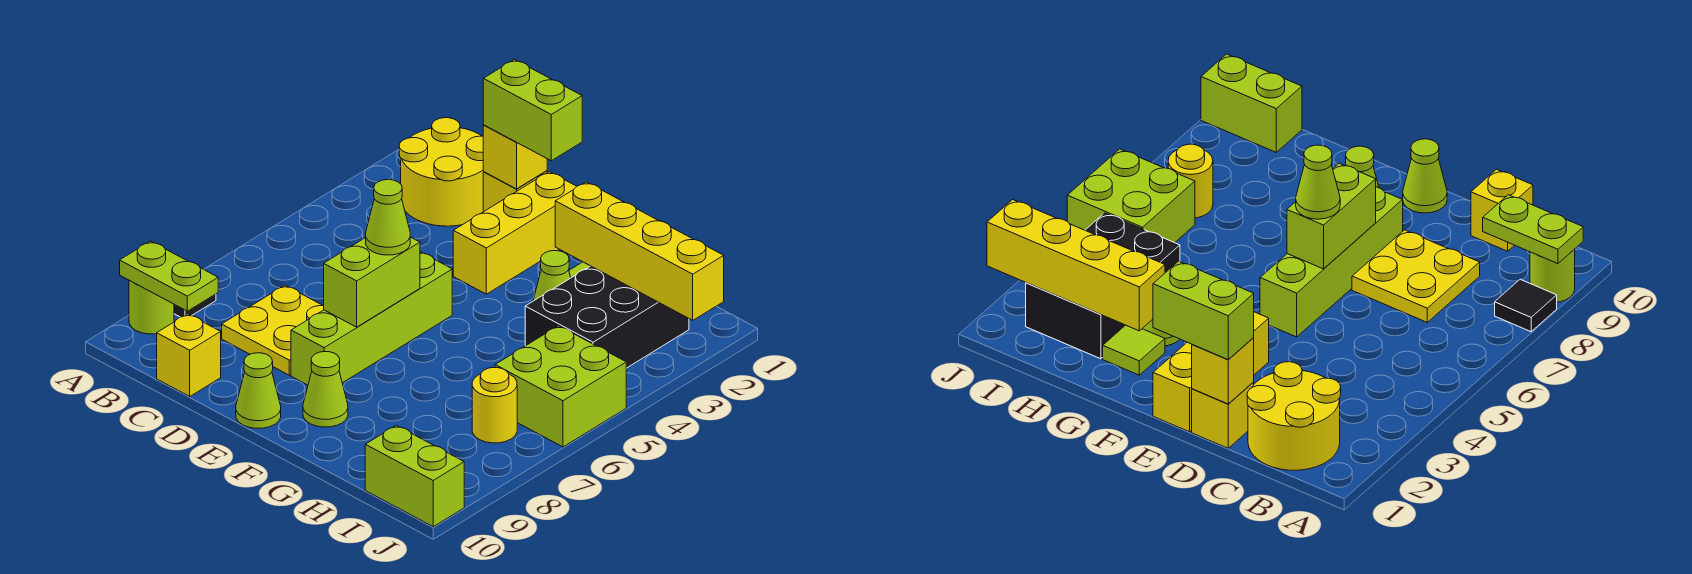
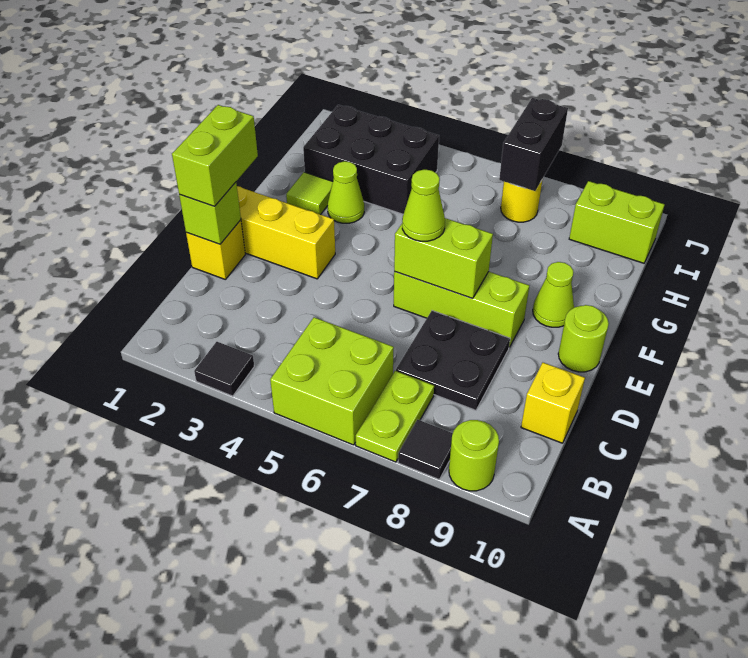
none -> black tile A3 level 1
lime plate A9:B9 level 2 -> lime plate A7:B7 level 1
yellow round brick B1:C2 level 1 -> none
yellow plate C7:D8 level 1 -> black plate C7:D8 level 1
yellow brick D1 level 2 -> lime brick D1 level 2
lime brick E5:E8 level 1 -> lime brick E6:E8 level 1
lime cone E10 level 1 -> lime round brick E10 level 1
yellow brick G2:J2 level 2 -> none
lime brick I5:J6 level 1 -> lime brick A5:B6 level 1
none -> black brick I7:J7 level 2
lime brick I10:J10 level 1 -> lime brick I9:I10 level 1

